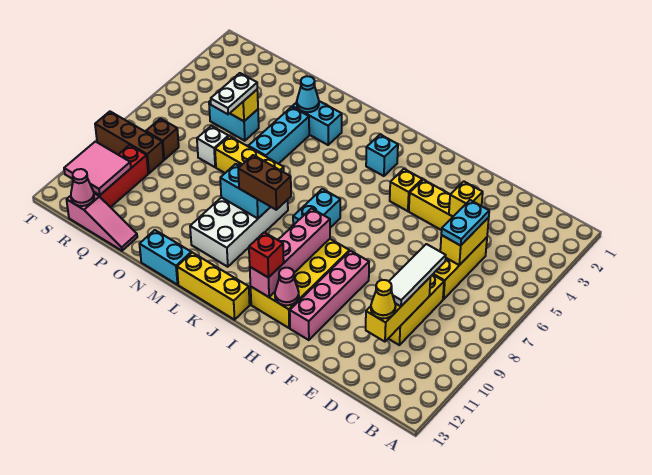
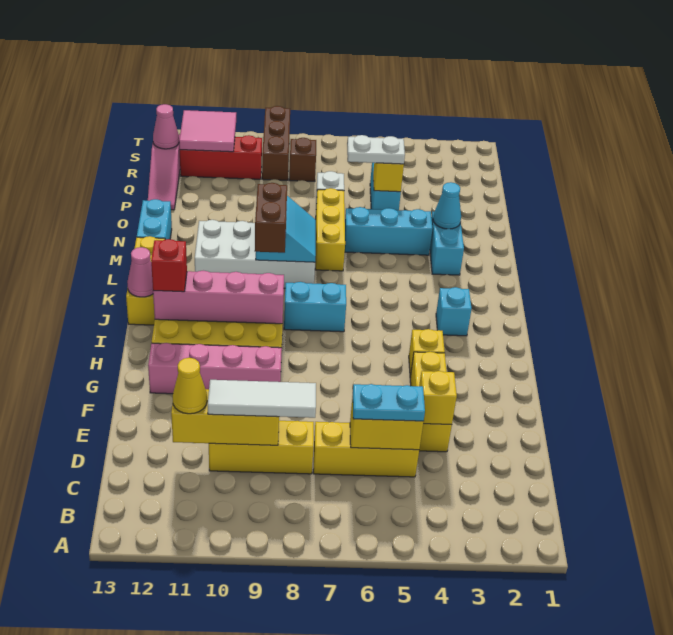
pink cone H12 level 2 -> pink cone J13 level 2

